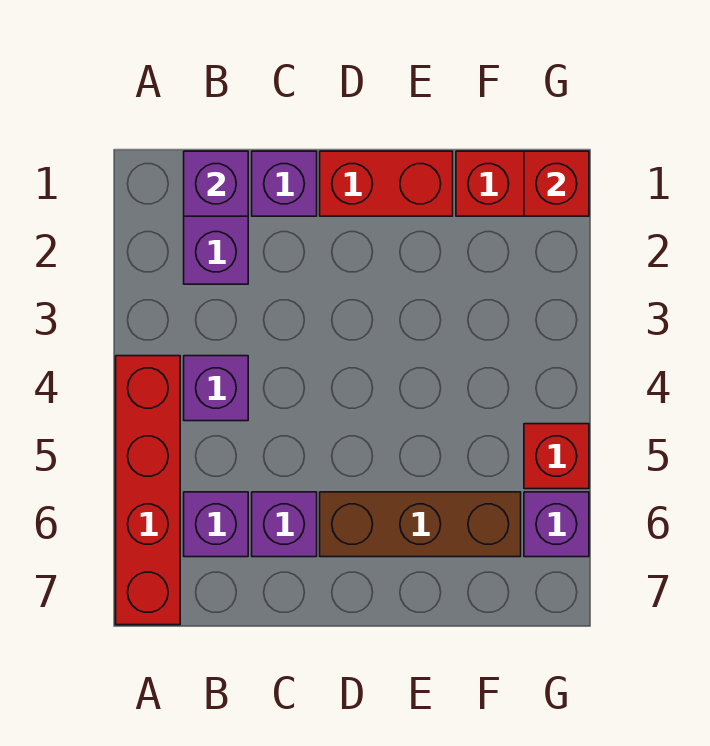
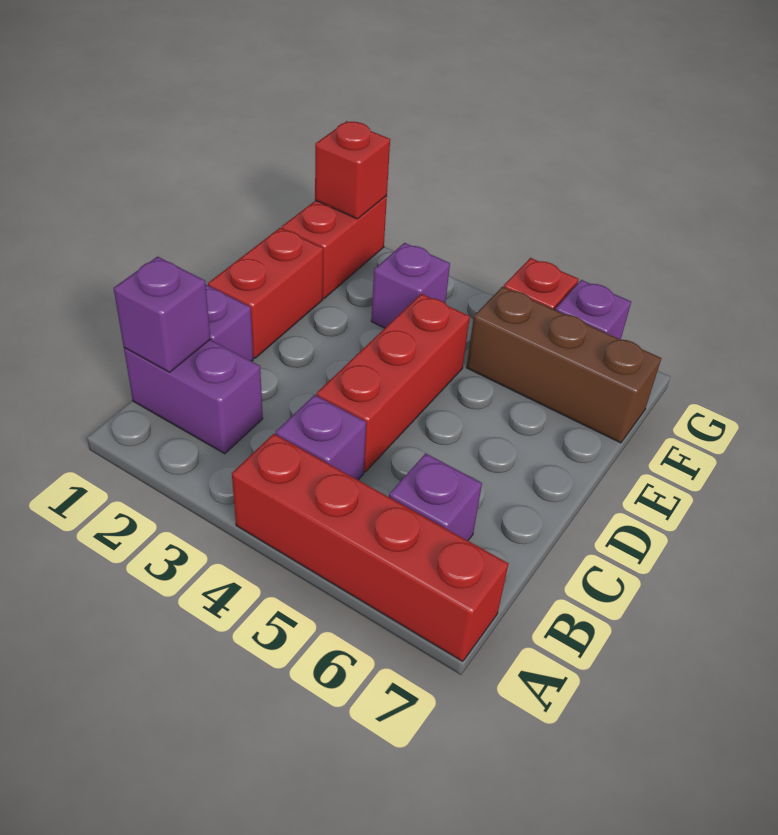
none -> red brick C4:E4 level 1
purple brick C6 level 1 -> purple brick F3 level 1
brown brick D6:F6 level 1 -> brown brick F5:F7 level 1

